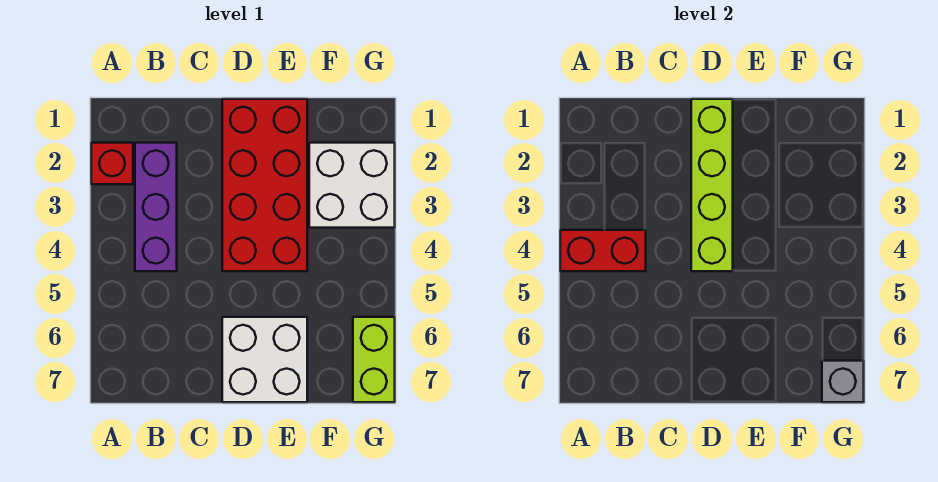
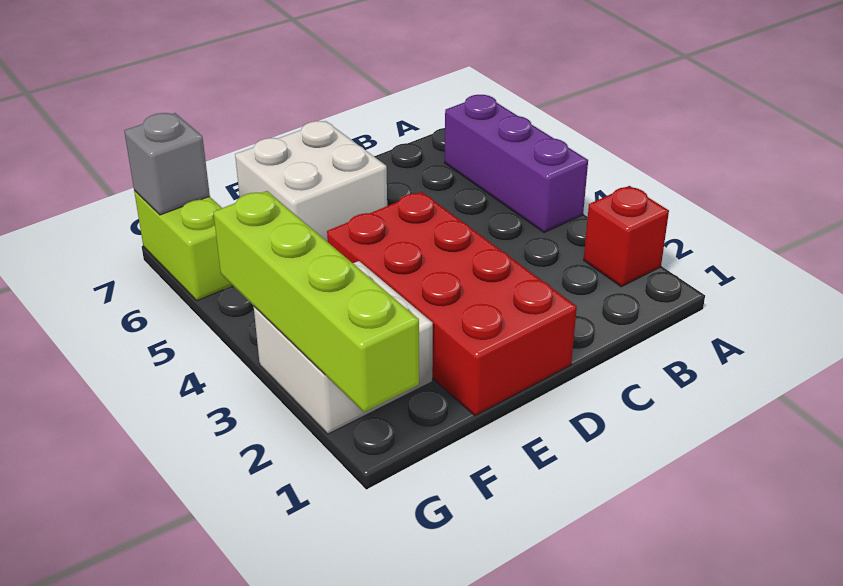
red brick A4:B4 level 2 -> none
purple brick B2:B4 level 1 -> purple brick A4:A6 level 1
lime brick D1:D4 level 2 -> lime brick G1:G4 level 2

